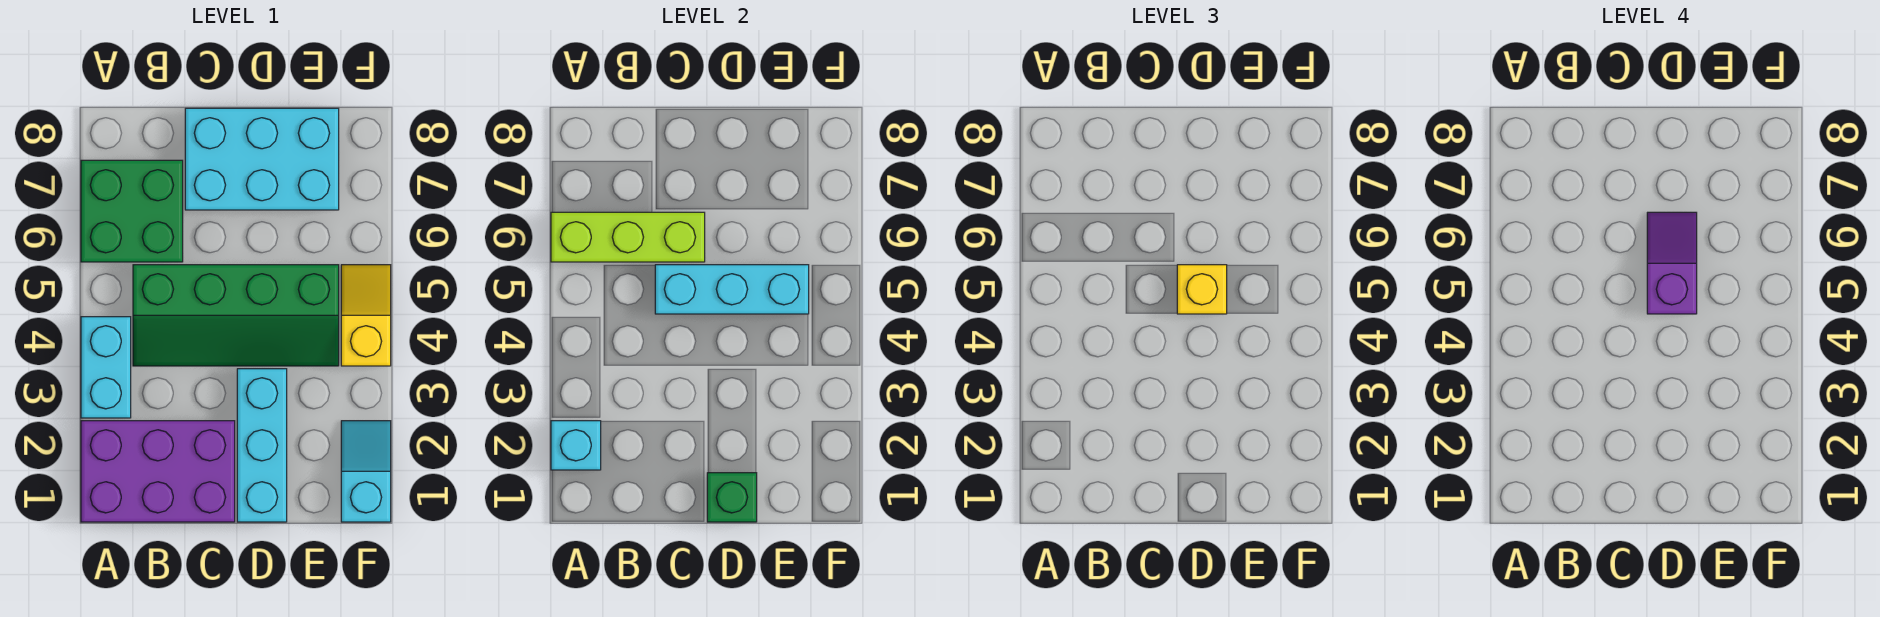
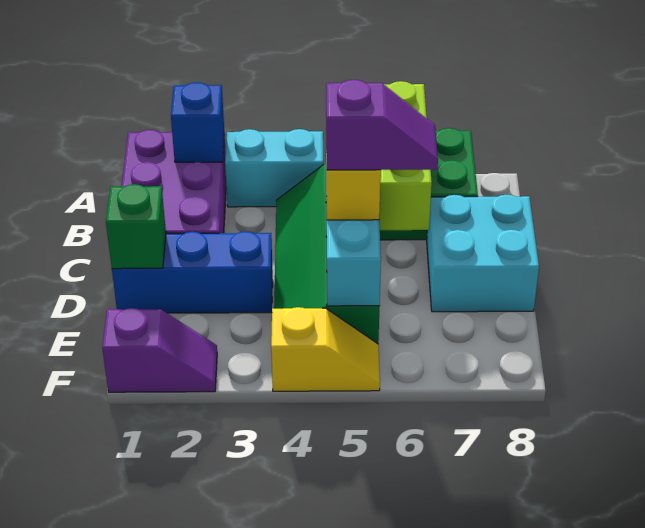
cyan brick A2 level 2 -> blue brick A2 level 2
cyan brick C7:E8 level 1 -> cyan brick C7:D8 level 1
cyan brick D1:D3 level 1 -> blue brick D1:D3 level 1
cyan slope F1:F2 level 1 top 1 -> purple slope F1:F2 level 1 top 1

